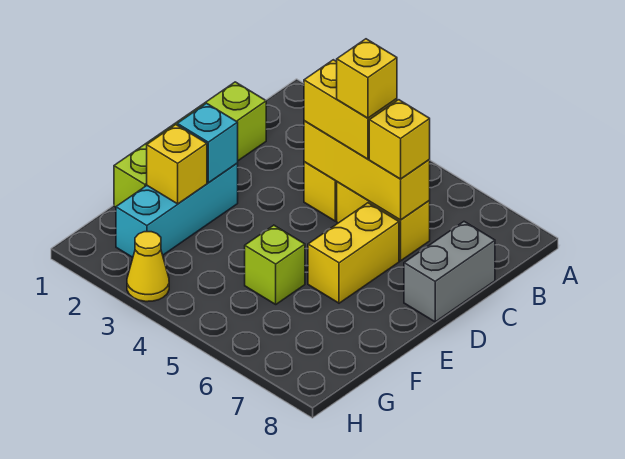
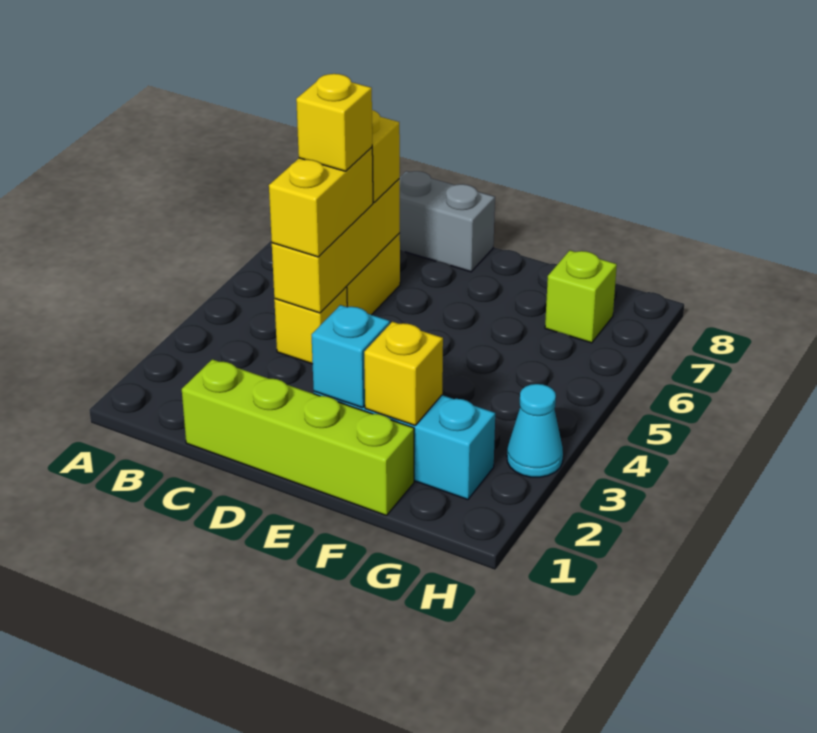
yellow brick D6:E6 level 1 -> none
lime brick F5 level 1 -> lime brick G7 level 1
yellow cone H3 level 1 -> cyan cone H3 level 1

